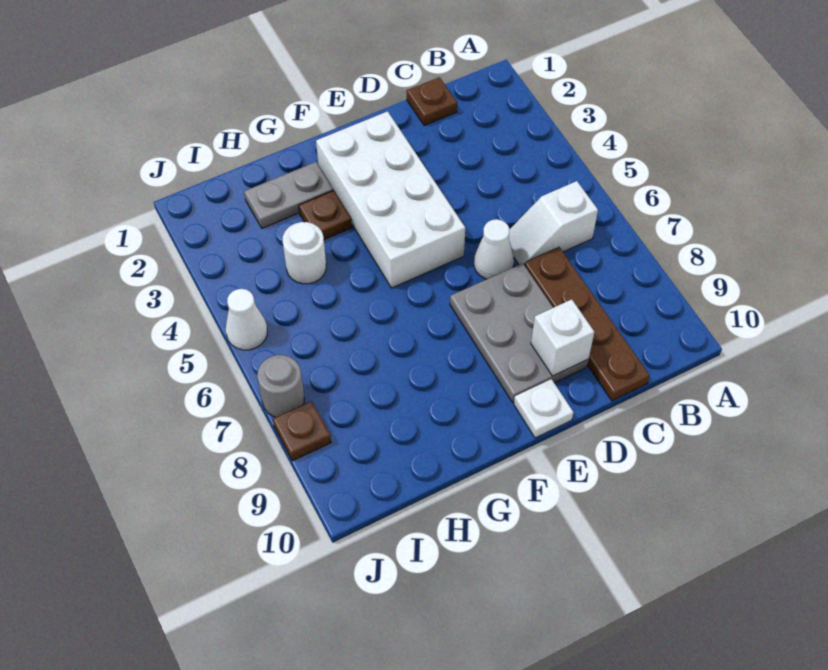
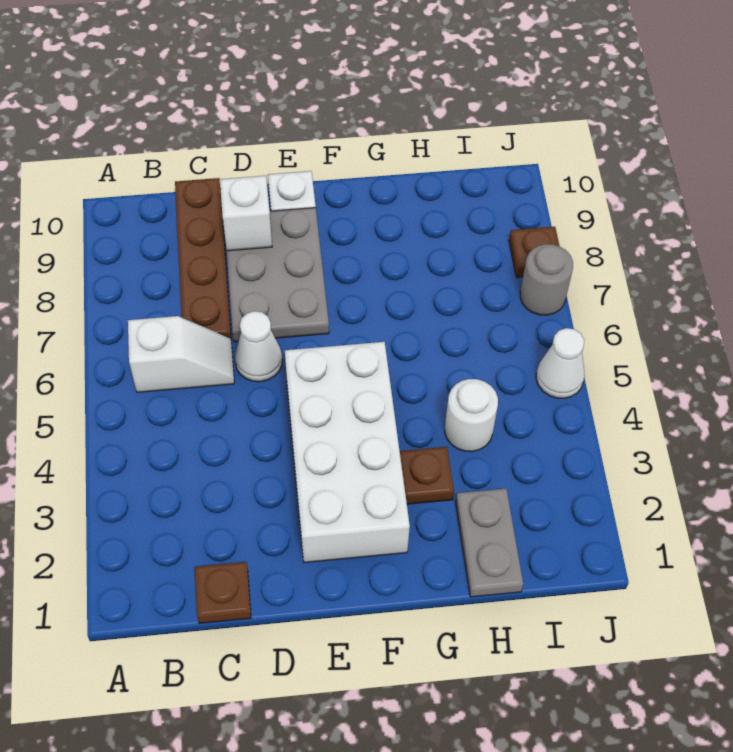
grey plate G2:H2 level 1 -> grey plate H1:H2 level 1

